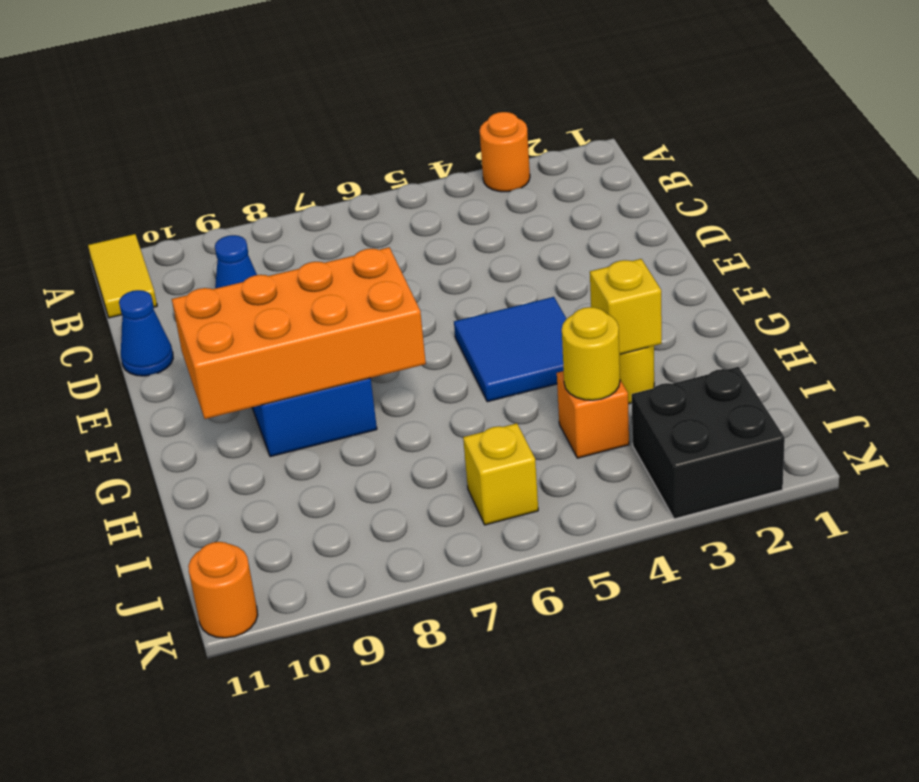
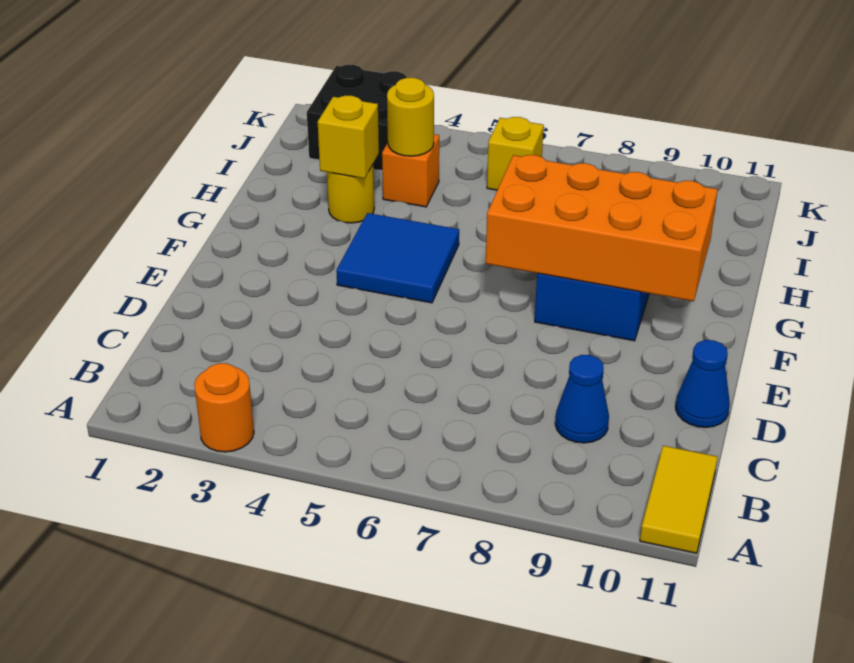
orange round brick K11 level 1 -> none

